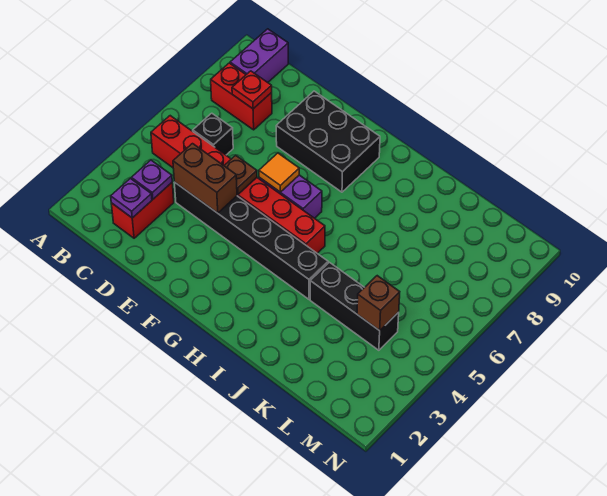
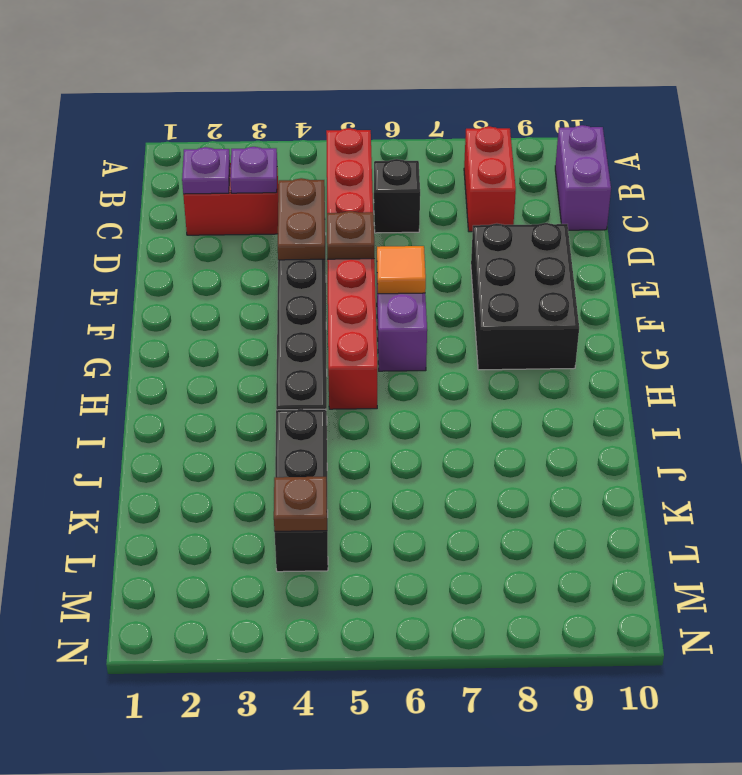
purple brick B9:B10 level 1 -> purple brick B10:C10 level 1
red plate C8 level 2 -> none
brown brick D4:E4 level 2 -> brown plate D4:E4 level 2
brown brick L4 level 2 -> brown plate L4 level 2

